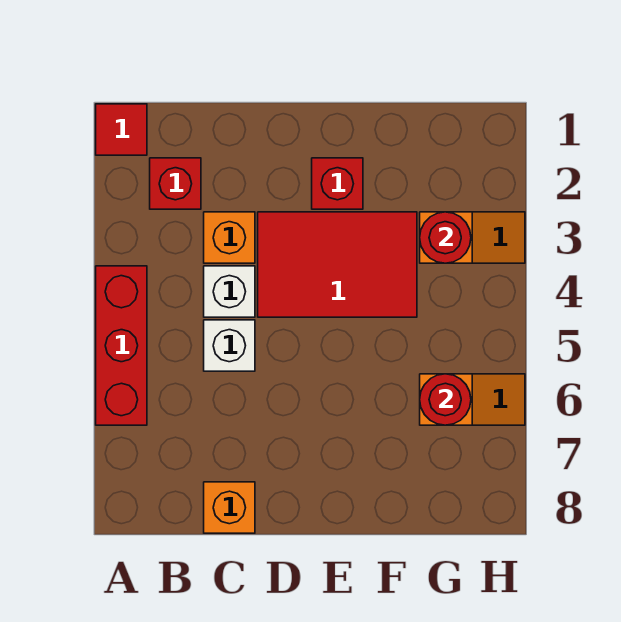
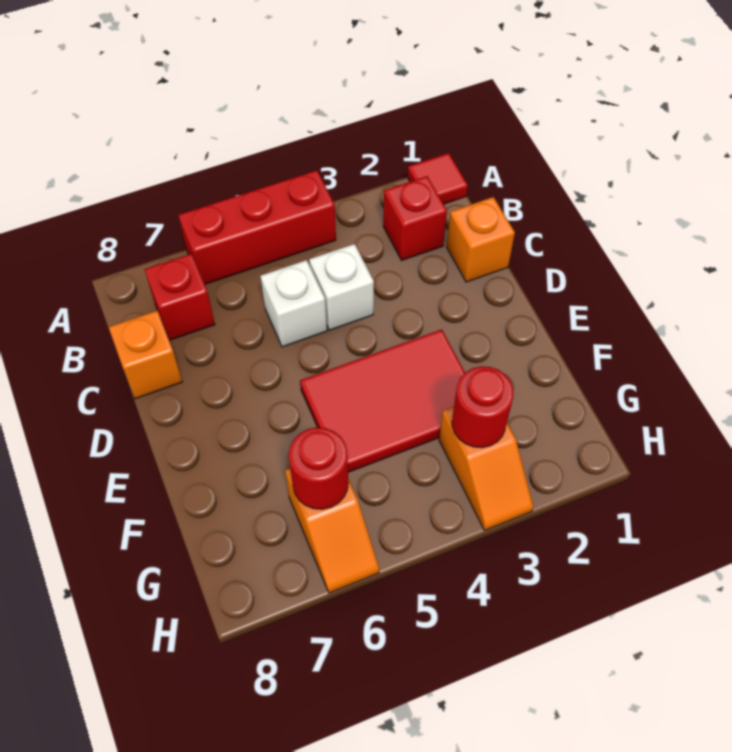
orange brick C3 level 1 -> orange brick C1 level 1
red tile D3:F4 level 1 -> red tile E3:F5 level 1
red brick E2 level 1 -> red brick B7 level 1

